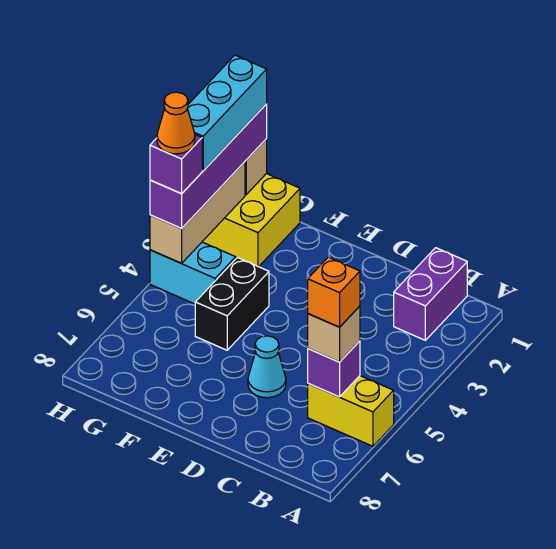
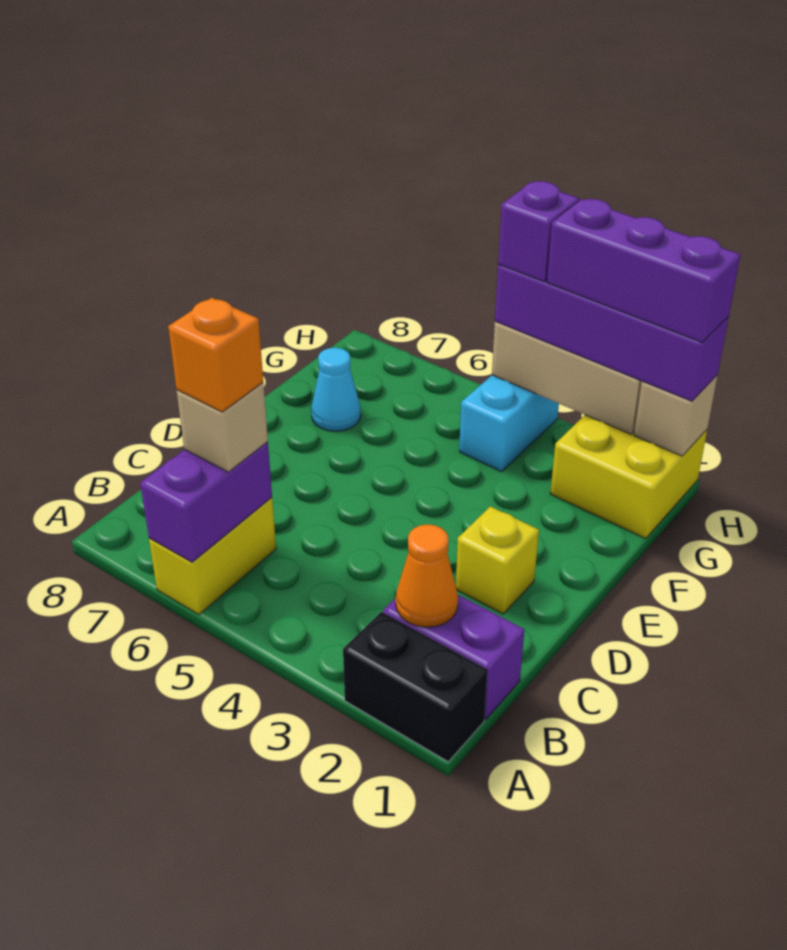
purple brick B6 level 2 -> purple brick A6:B6 level 2
none -> yellow brick D2 level 1
cyan cone D6 level 1 -> cyan cone F7 level 1
black brick F4:F5 level 1 -> black brick A1:A2 level 1
cyan brick H1:H3 level 4 -> purple brick H1:H3 level 4
orange cone H4 level 5 -> orange cone B2 level 2

